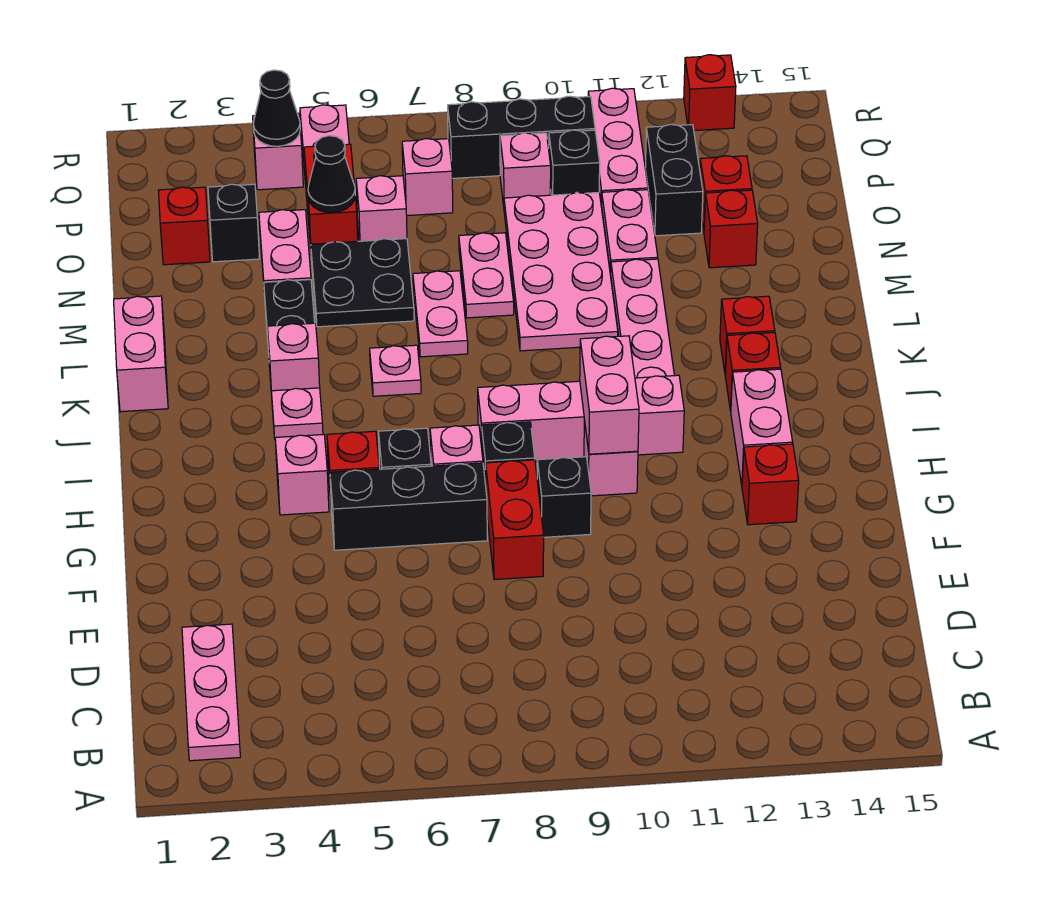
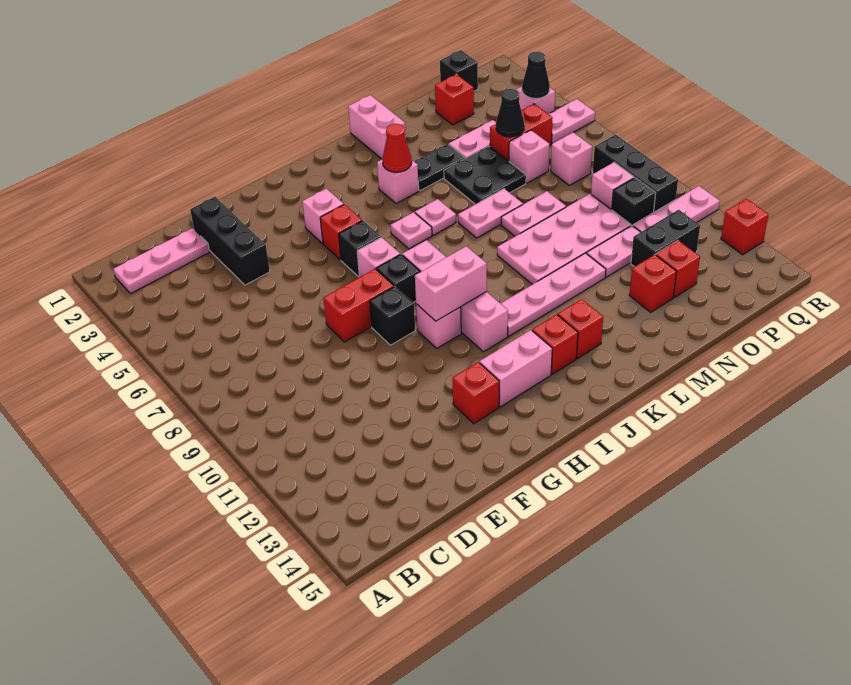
black brick G5:G7 level 1 -> black brick E2:E4 level 1
pink plate J4 level 1 -> pink plate J6 level 1
pink brick K1:L1 level 1 -> pink brick L1:L2 level 1
none -> red cone K4 level 2
black brick O3 level 1 -> black brick P1 level 1

